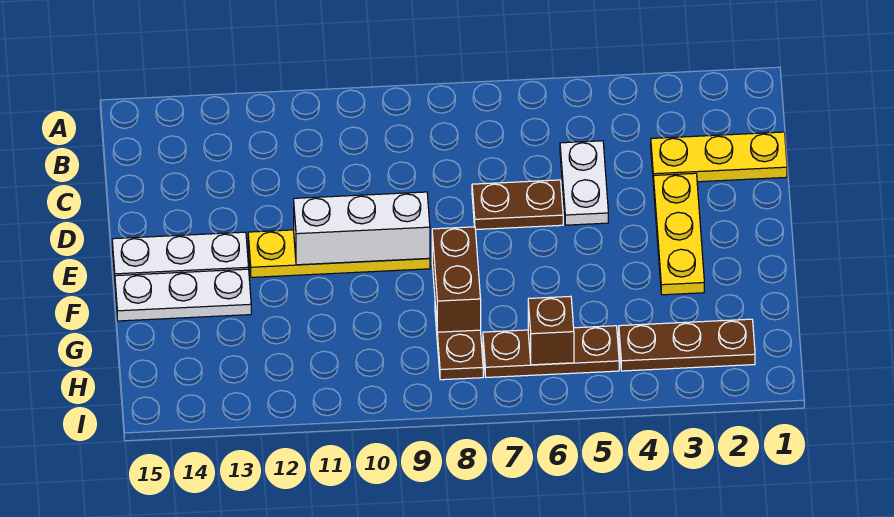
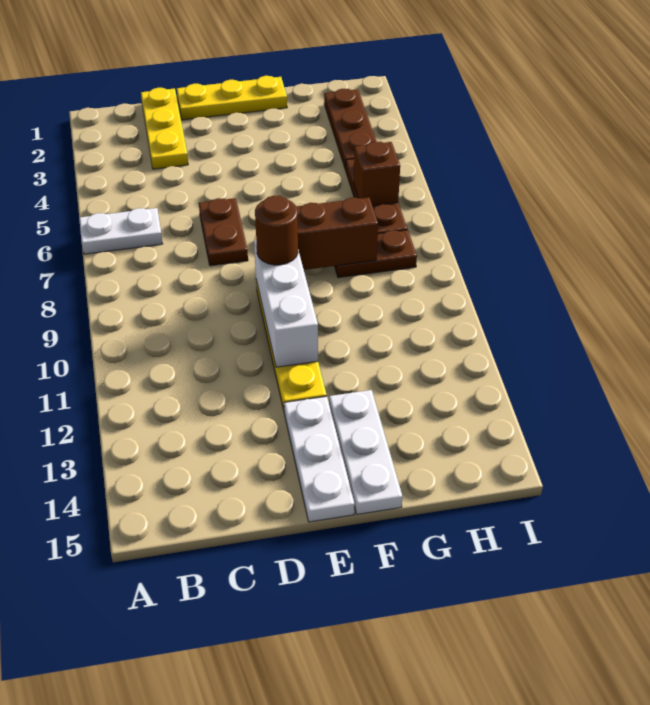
white plate C5:D5 level 1 -> white plate A6:B6 level 1
yellow plate D3:F3 level 1 -> yellow plate D1:F1 level 1
none -> brown round brick E9 level 3

